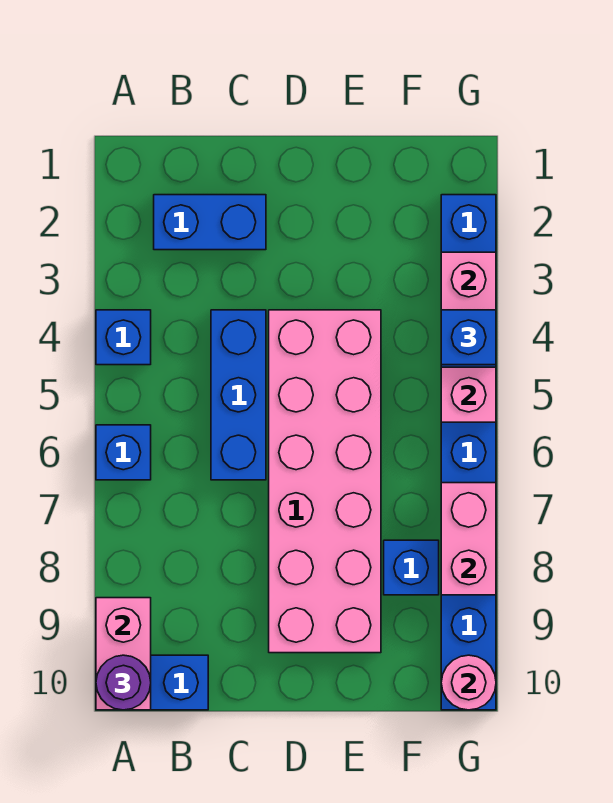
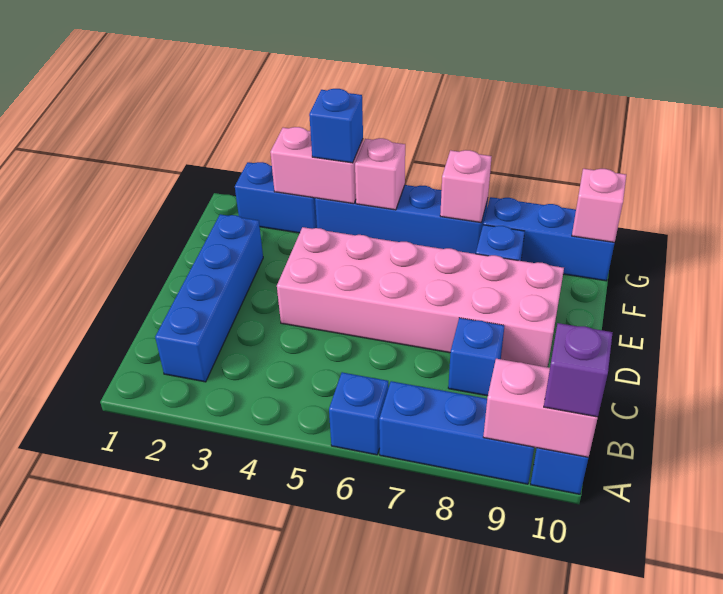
blue brick A4 level 1 -> blue brick C8 level 1
purple round brick A10 level 3 -> purple brick A10 level 3
blue brick B2:C2 level 1 -> blue brick B2:E2 level 1
blue brick C4:C6 level 1 -> blue brick A7:A9 level 1
pink brick G7:G8 level 2 -> pink brick G7 level 2
pink round brick G10 level 2 -> pink brick G10 level 2

